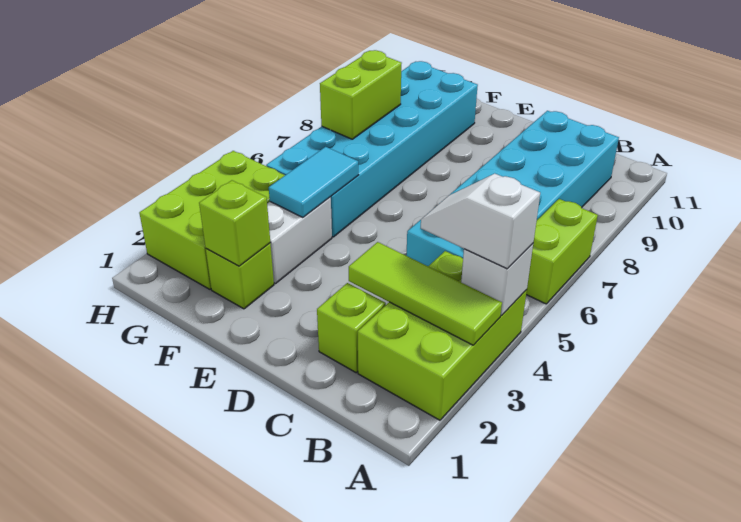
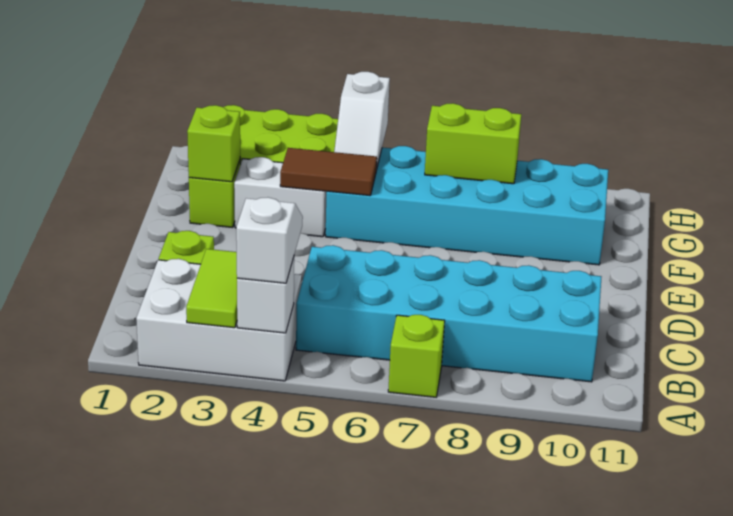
lime brick A2:B4 level 1 -> white brick A2:B4 level 1
lime tile A3:C3 level 2 -> lime tile A3:B3 level 2
lime brick A6:A7 level 1 -> lime brick A7 level 1
cyan tile F4:F5 level 2 -> brown tile F4:F5 level 2
none -> white slope G5:H5 level 2 top H

